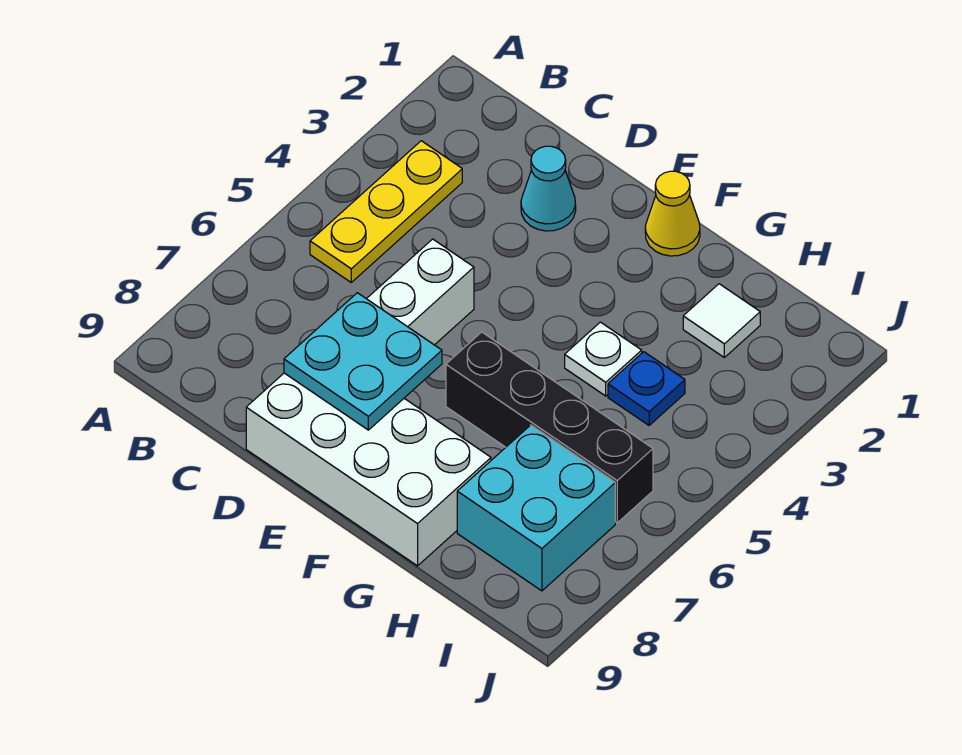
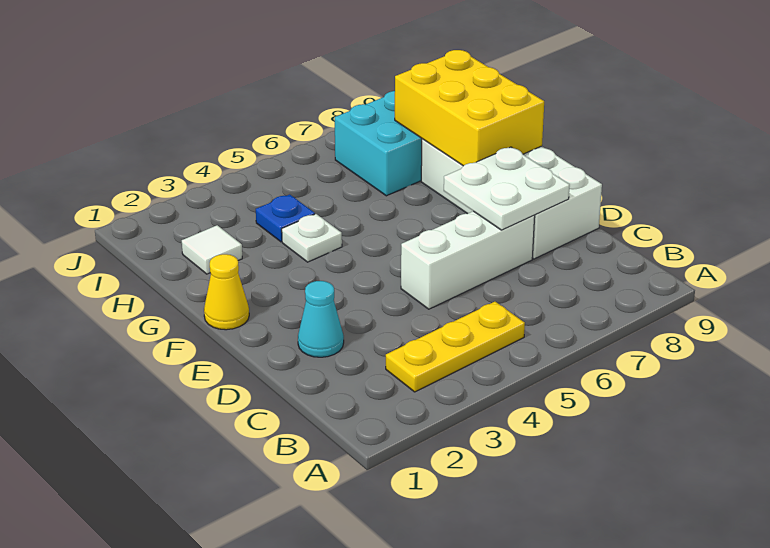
cyan plate D7:E8 level 2 -> white plate D7:E8 level 2
black brick F6:I6 level 1 -> none
none -> yellow brick F8:H9 level 2

